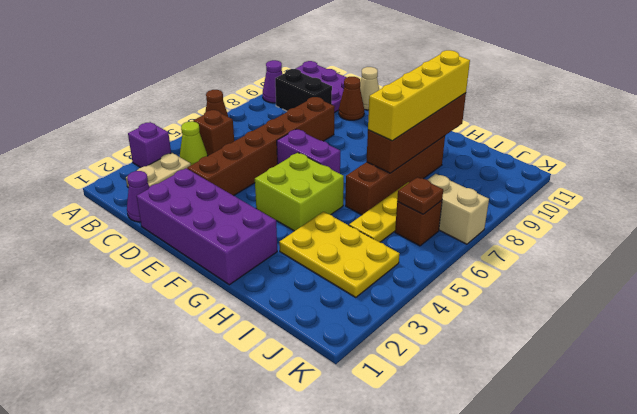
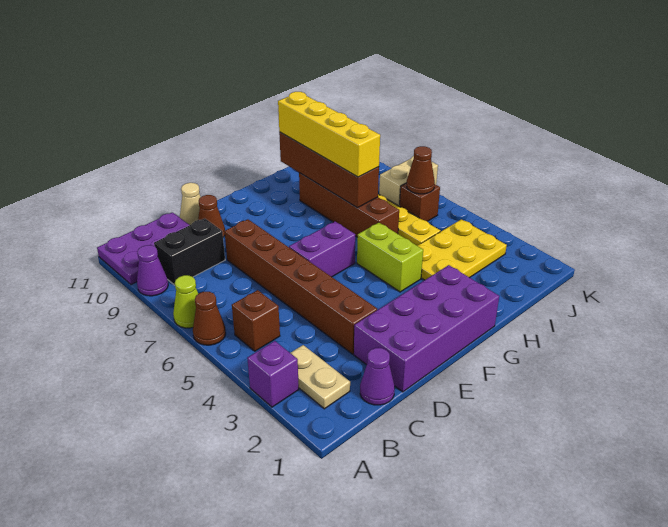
lime cone B4 level 1 -> lime cone A7 level 1
lime brick F4:G5 level 1 -> lime brick G4:G5 level 1
brown plate J6 level 2 -> brown cone J6 level 2

